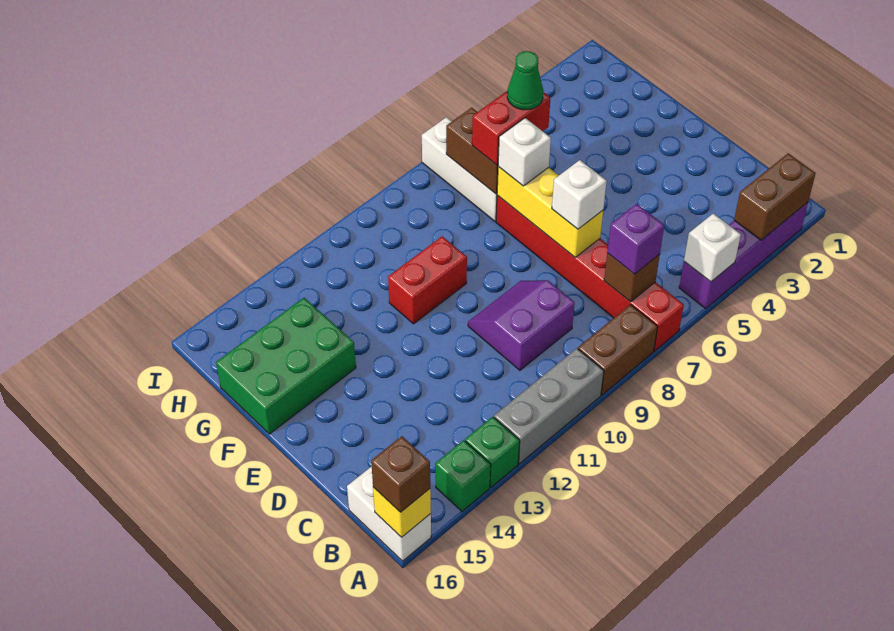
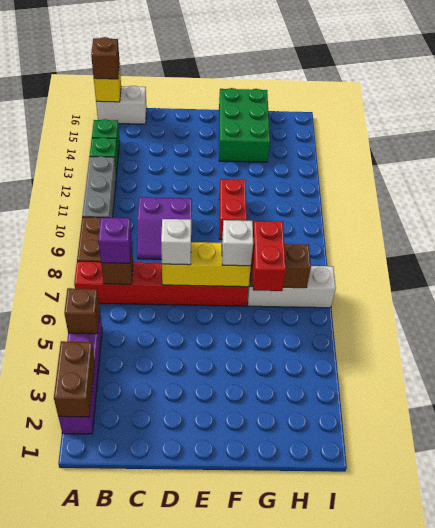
white brick A5 level 2 -> brown brick A5 level 2
purple slope C9:D10 level 1 top C -> purple slope C9:D10 level 1 top 10
green cone G6 level 4 -> none

